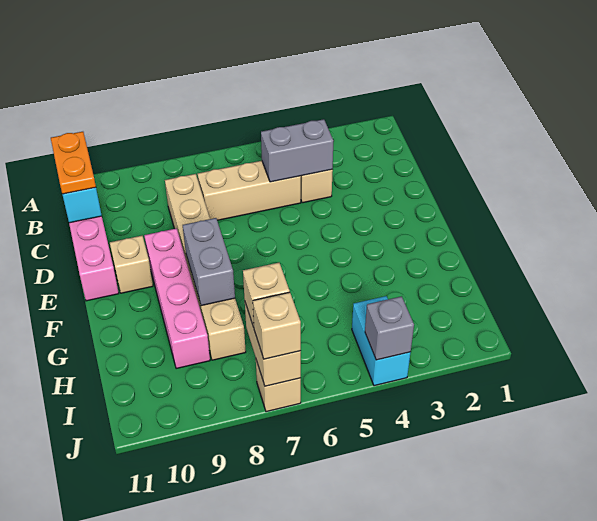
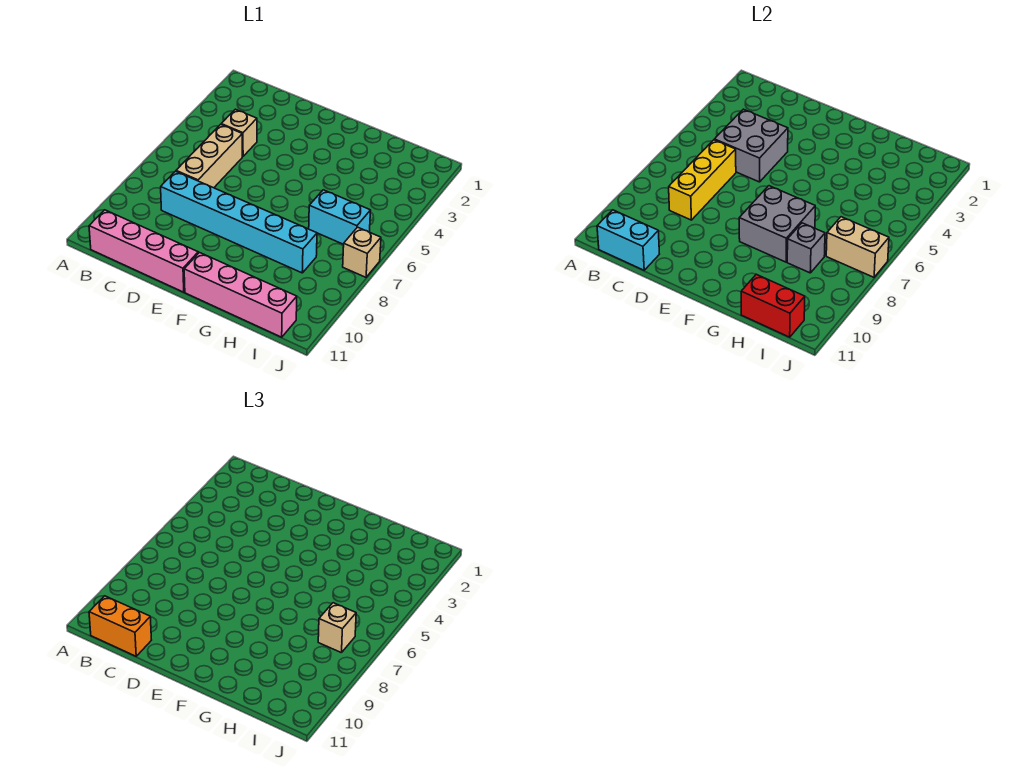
orange plate B11:C11 level 3 -> orange brick B11:C11 level 3
grey brick C4:C5 level 2 -> grey brick C4:D5 level 2
none -> yellow brick C6:C8 level 2
tan brick C8:H8 level 1 -> cyan brick C8:H8 level 1
pink brick E9:H9 level 1 -> pink brick F11:I11 level 1
tan brick E10 level 1 -> none
grey brick F8:G8 level 2 -> grey brick F7:G8 level 2
none -> red brick H11:I11 level 2
cyan brick I4:J4 level 1 -> cyan brick H6:I6 level 1
grey brick J4 level 2 -> grey brick H8 level 2
tan brick J7 level 3 -> none

